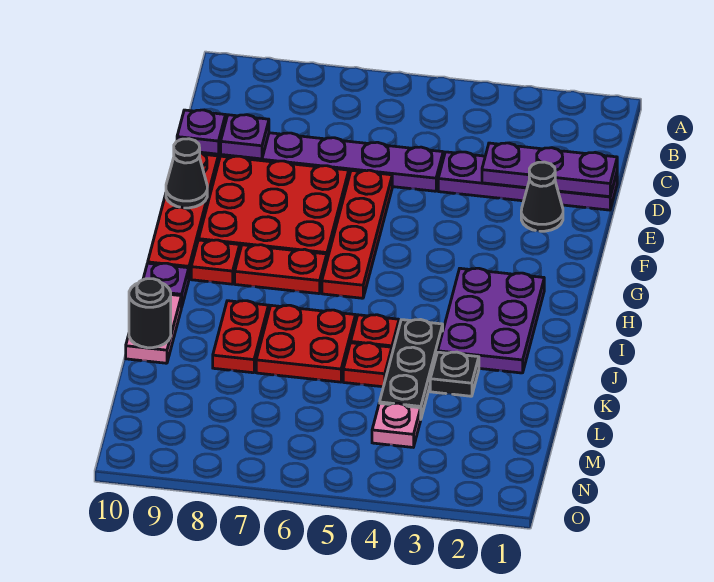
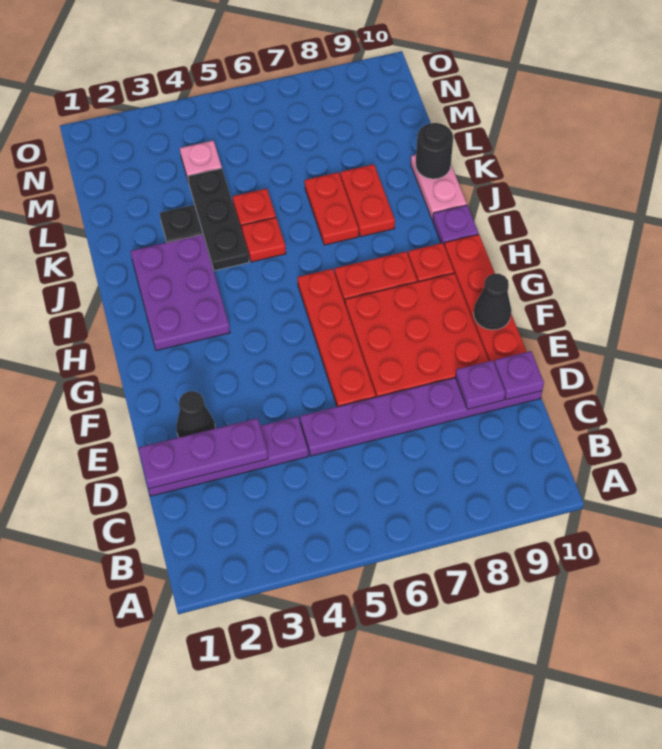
red plate J6:K7 level 1 -> red plate J7:K7 level 1

